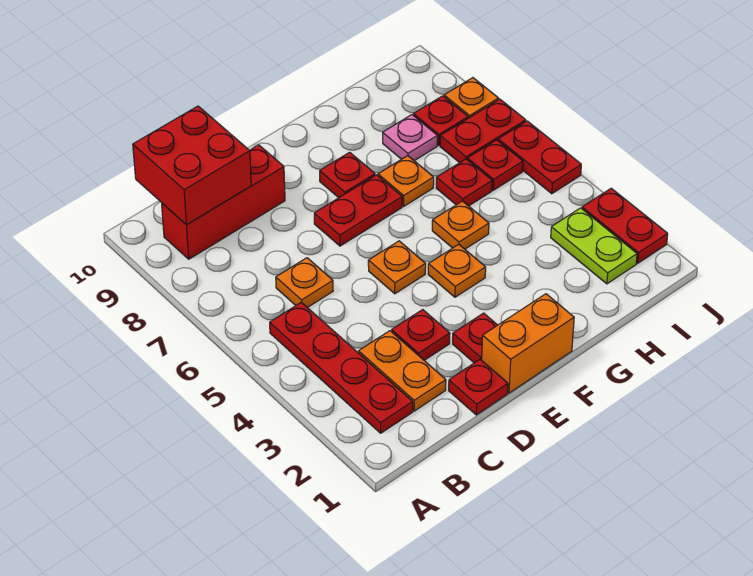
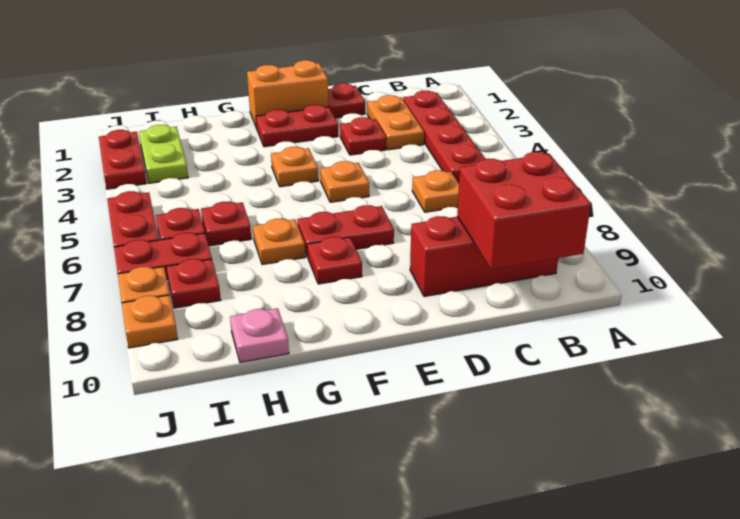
red plate E2 level 1 -> red plate E2:F2 level 1
orange plate G5 level 1 -> orange plate J9 level 1
pink plate H8 level 1 -> pink plate H10 level 1

